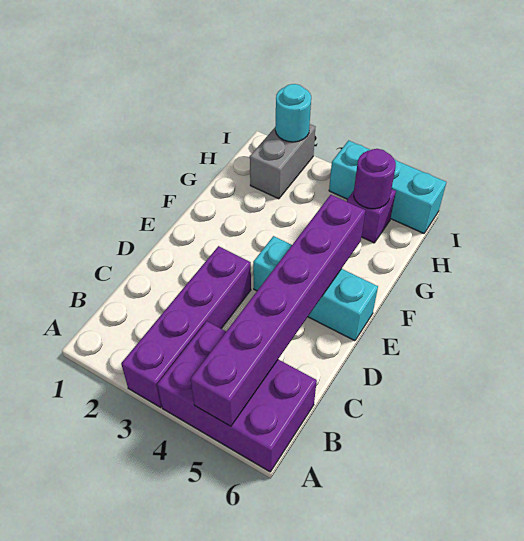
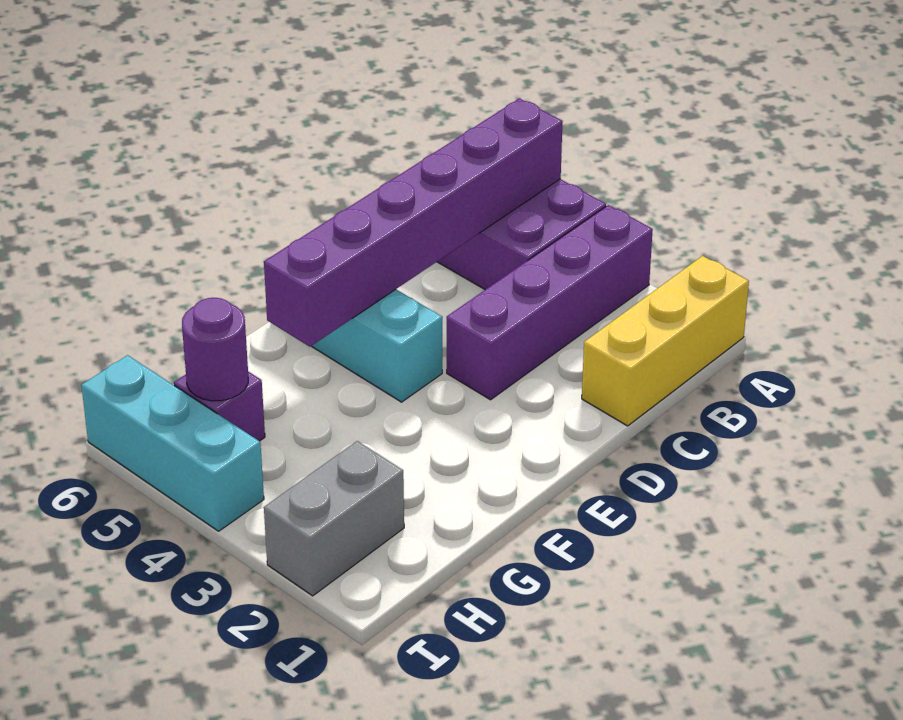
none -> yellow brick A1:C1 level 1
cyan round brick I2 level 2 -> none

